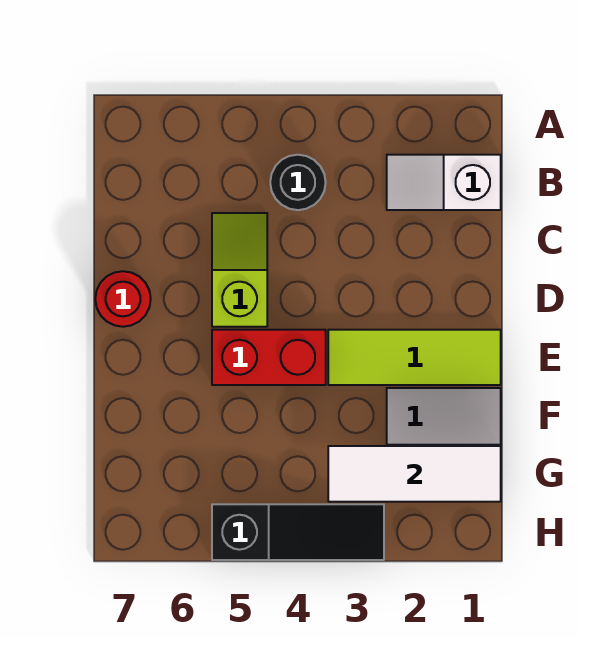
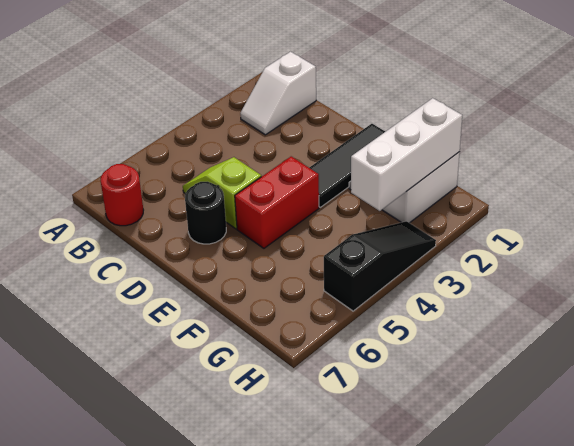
black round brick B4 level 1 -> black round brick D6 level 1
red round brick D7 level 1 -> red round brick B7 level 1
lime tile E1:E3 level 1 -> black tile E1:E3 level 1
white tile G1:G3 level 2 -> white brick G1:G3 level 2

